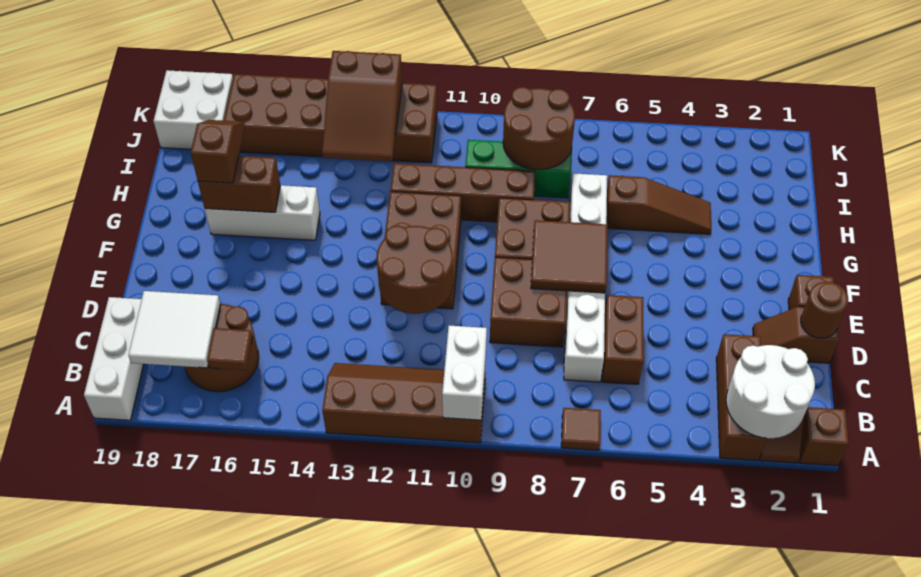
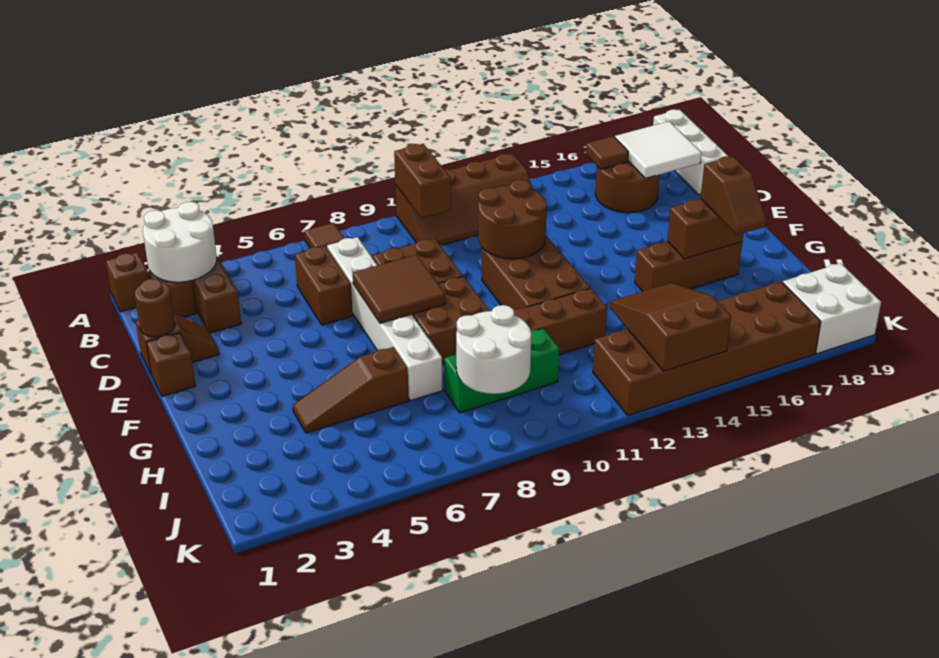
white brick A10:B10 level 2 -> brown brick A10:B10 level 2
white brick G15:G17 level 1 -> brown brick G15:G17 level 1
brown round brick I8:J9 level 2 -> white round brick I8:J9 level 2

